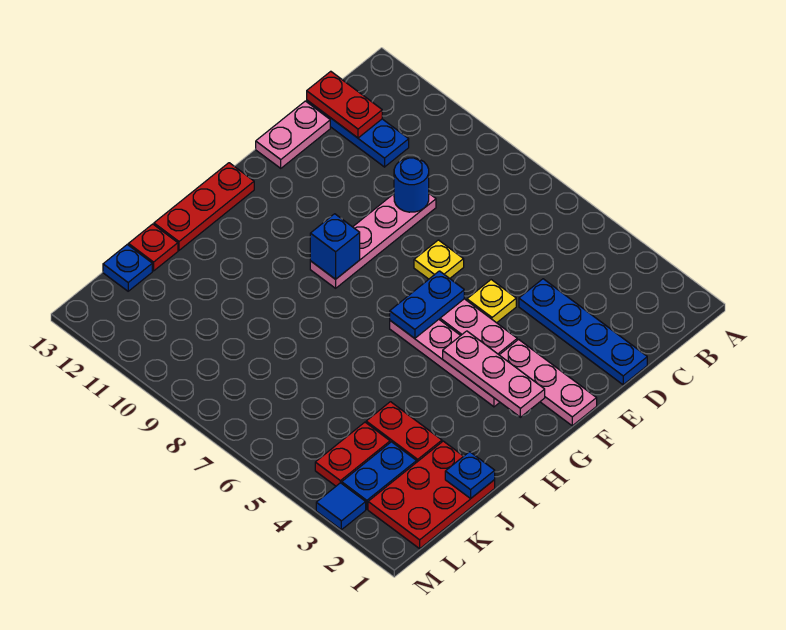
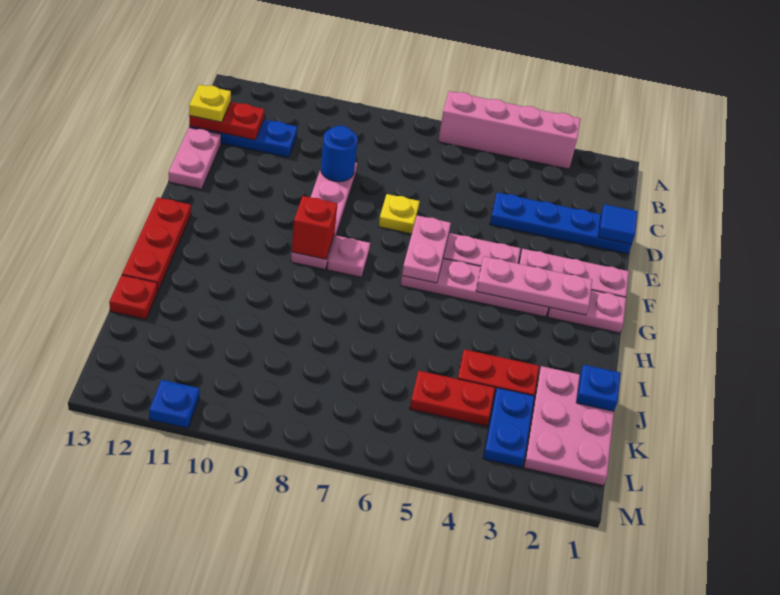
none -> pink brick A3:A6 level 1
yellow plate E5 level 1 -> yellow plate C13 level 3
blue plate F6:G6 level 2 -> pink plate F6:G6 level 2
none -> pink plate G1:G2 level 1
none -> pink plate G8 level 1
blue brick G9 level 2 -> red brick G9 level 2
red plate J1:L2 level 1 -> pink plate J1:L2 level 1
red plate K4:L4 level 1 -> red plate K4:K5 level 1
blue plate K13 level 1 -> blue plate M11 level 1
blue tile M3 level 1 -> blue tile D1 level 2

